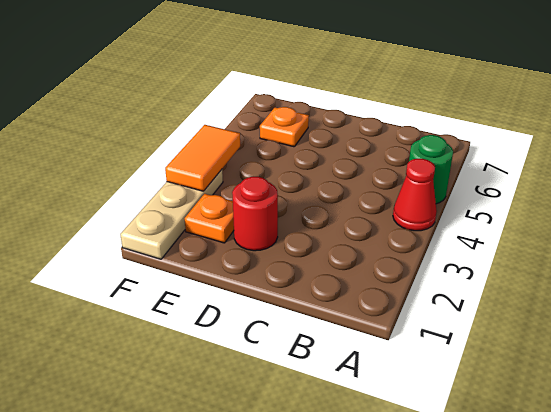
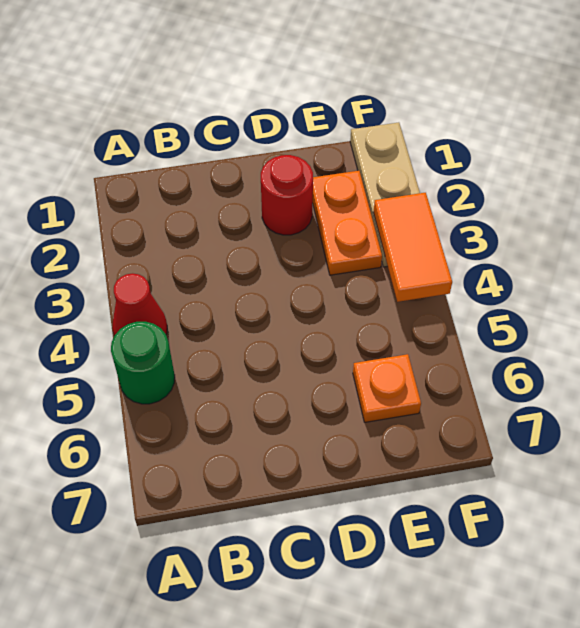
orange plate E2 level 1 -> orange plate E2:E3 level 1

